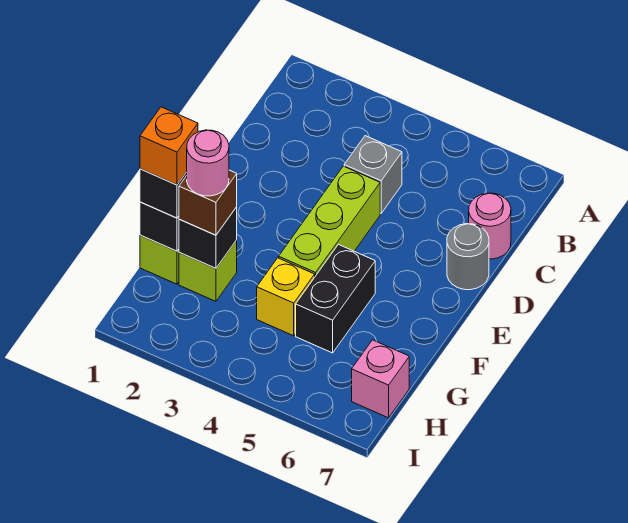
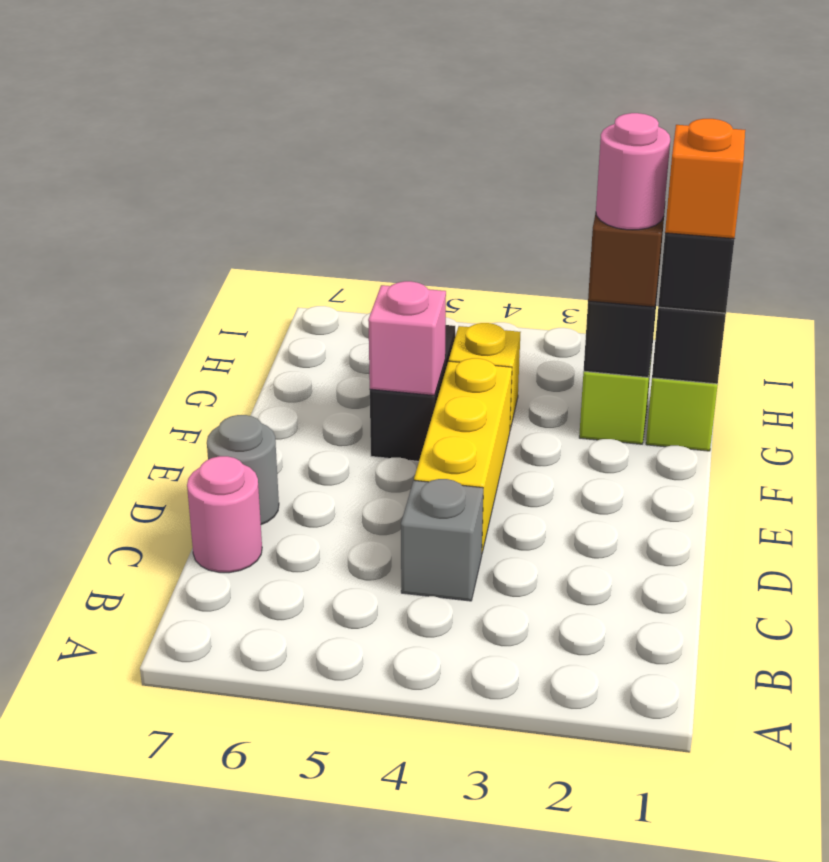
lime brick D4:F4 level 1 -> yellow brick D4:F4 level 1
pink brick H7 level 1 -> pink brick F5 level 2

